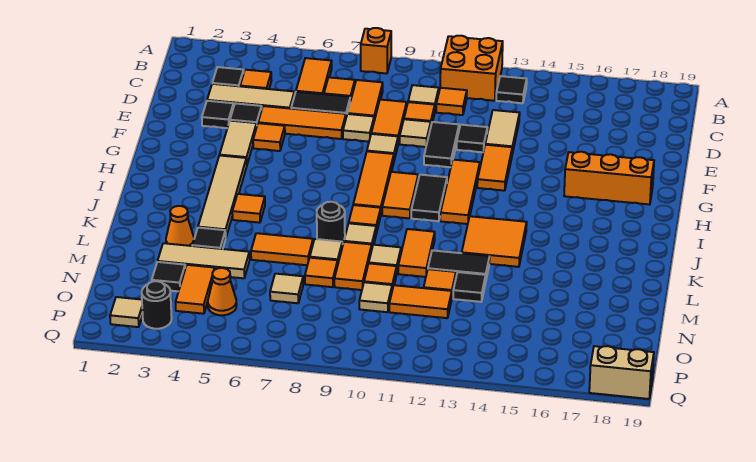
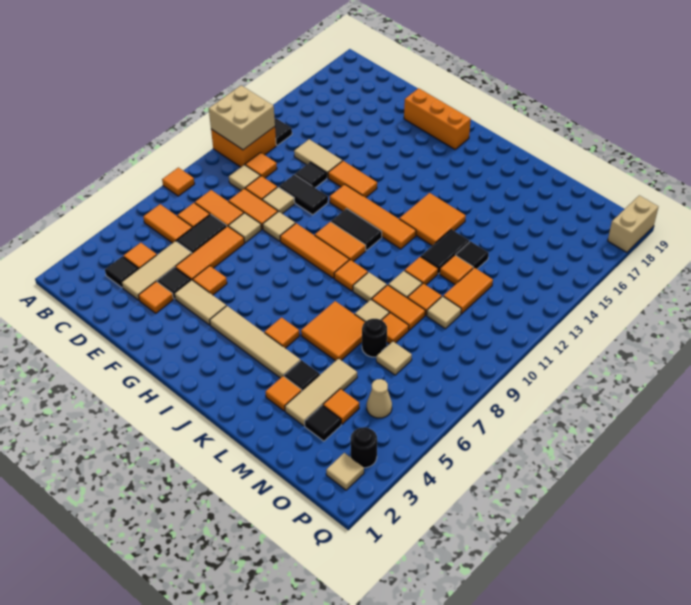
orange brick A8 level 1 -> orange tile A8 level 1
none -> tan brick A11:B12 level 2
black tile E3 level 1 -> orange tile E3 level 1
orange tile G12:I12 level 1 -> orange tile G12:J12 level 1
orange brick G16:G18 level 1 -> orange brick F18:H18 level 1
black round brick K8 level 1 -> black round brick M7 level 1
orange tile K11:L11 level 1 -> orange tile L11 level 1
orange cone L3 level 1 -> orange tile L3 level 1
orange tile L6:L7 level 1 -> orange tile K6:L7 level 1
orange tile N4:O4 level 1 -> orange tile N4 level 1
orange cone O5 level 1 -> tan cone O5 level 1

